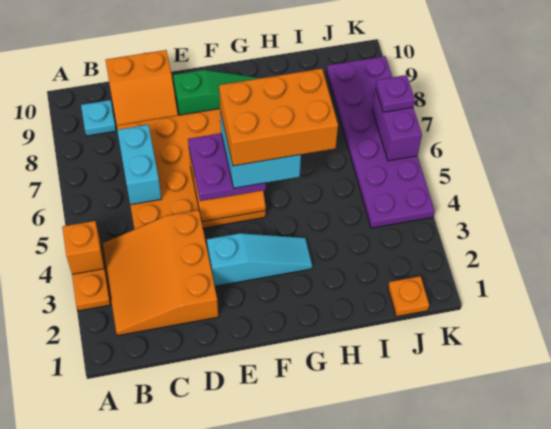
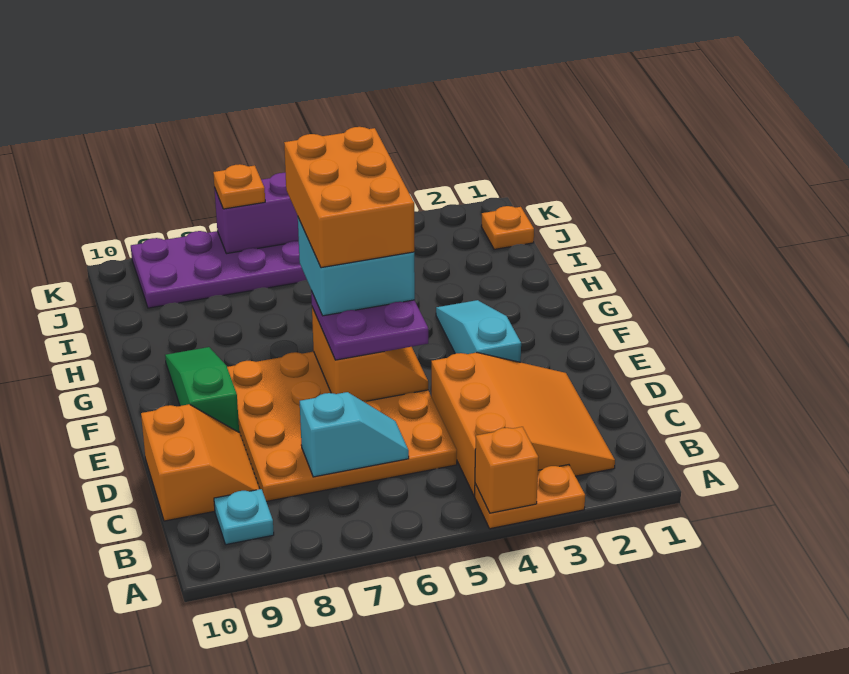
orange slope B2:D4 level 1 top D -> orange slope B2:D4 level 1 top 4
cyan brick C6:C7 level 2 -> cyan slope C6:C7 level 2 top 7
purple plate K7 level 3 -> orange plate K7 level 3

